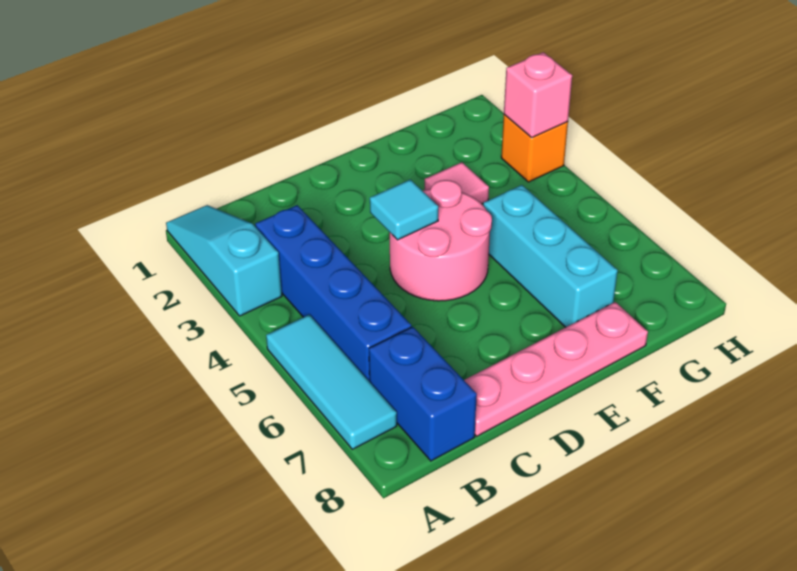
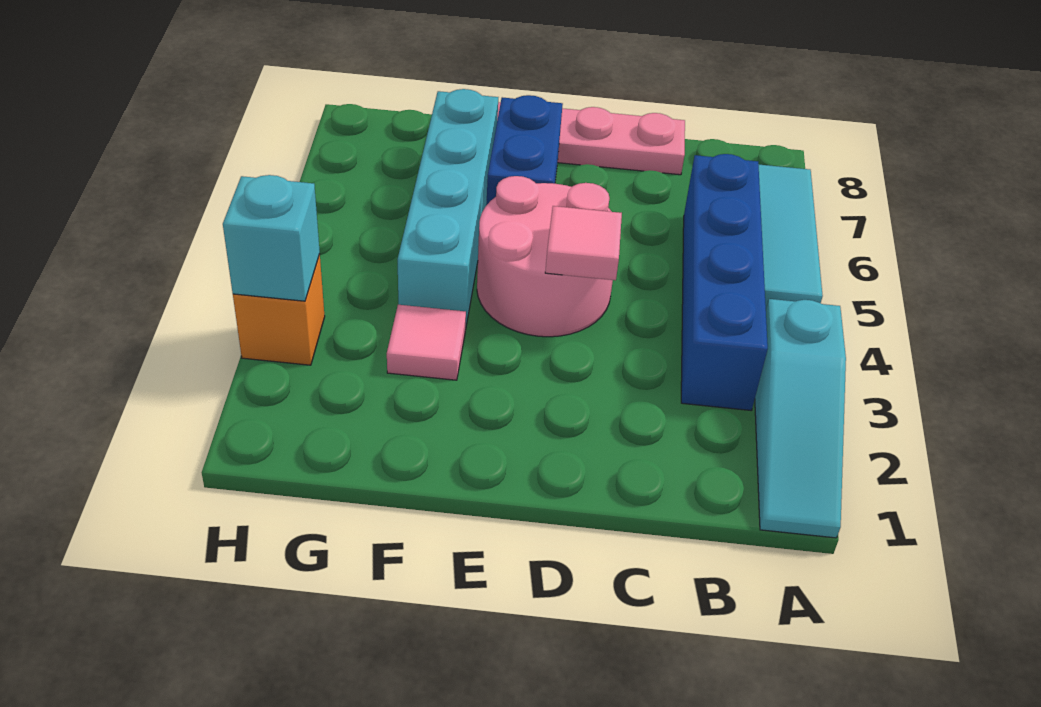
blue brick B7:B8 level 1 -> blue brick E6:E7 level 1
cyan tile D4 level 2 -> pink tile D4 level 2
cyan brick F5:F7 level 1 -> cyan brick F4:F7 level 1
pink brick H3 level 2 -> cyan brick H3 level 2

